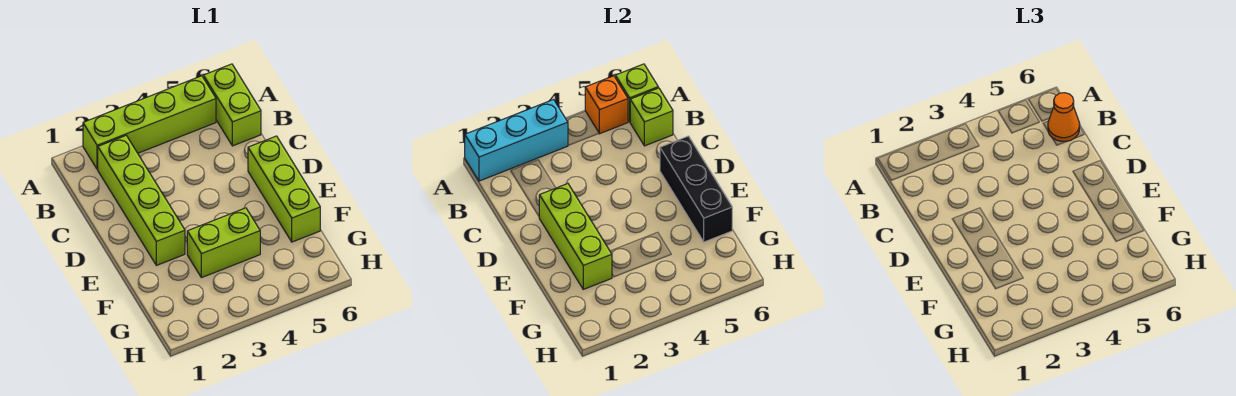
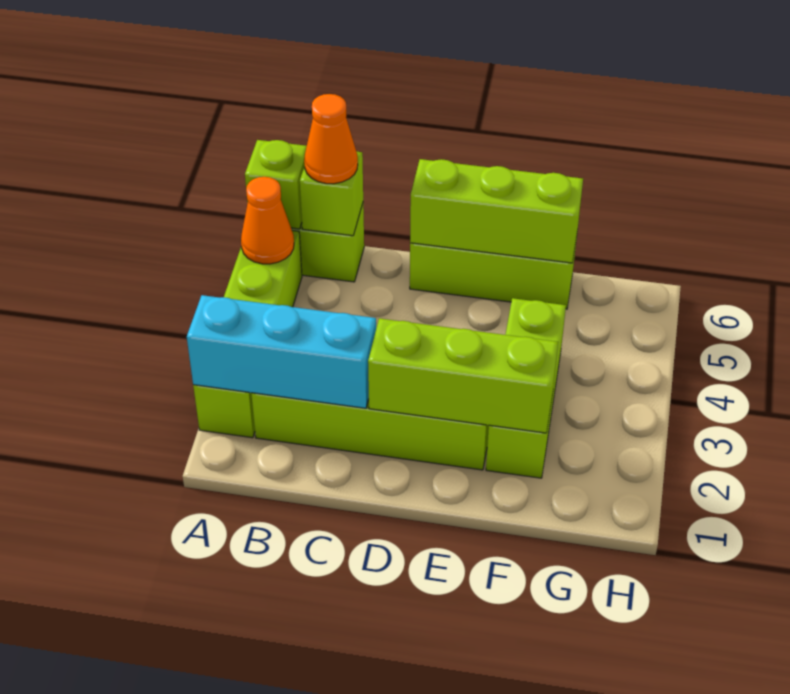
cyan brick A1:A3 level 2 -> cyan brick A2:C2 level 2
orange brick A5 level 2 -> orange cone A5 level 2
black brick D6:F6 level 2 -> lime brick D6:F6 level 2
lime brick F3:F4 level 1 -> lime brick F2:F4 level 1

